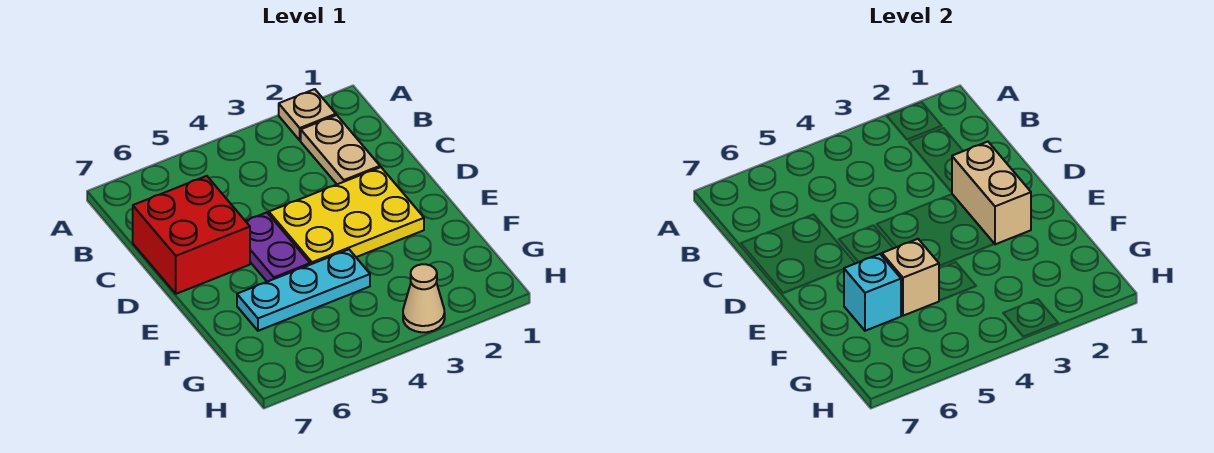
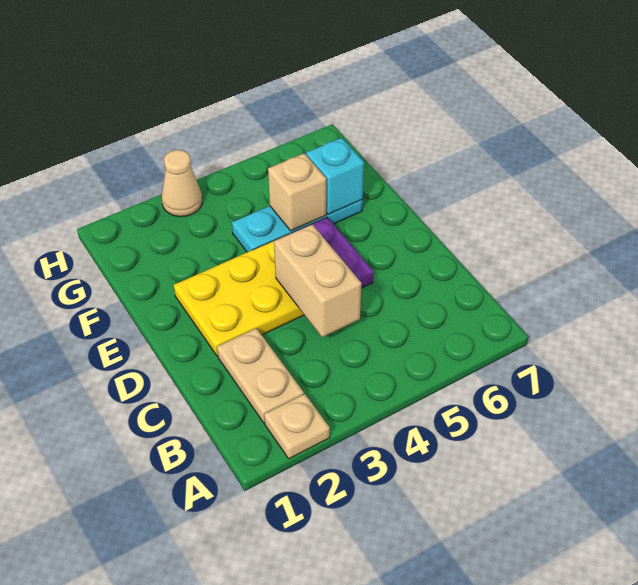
red brick C6:D7 level 1 -> none
tan brick D2:E2 level 2 -> tan brick C4:D4 level 2

